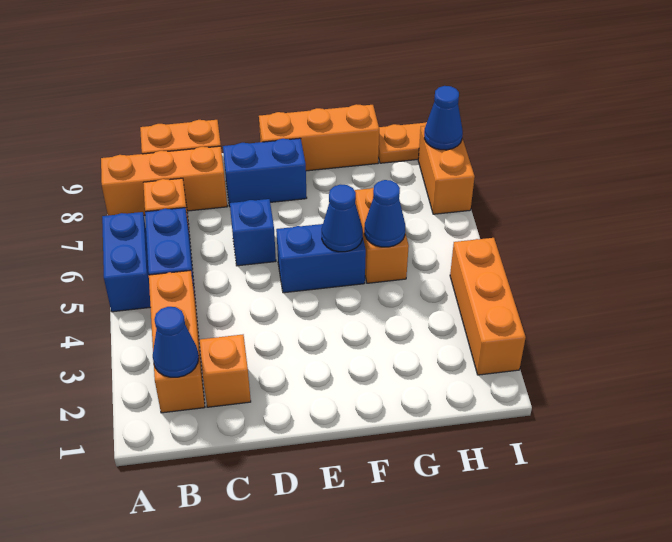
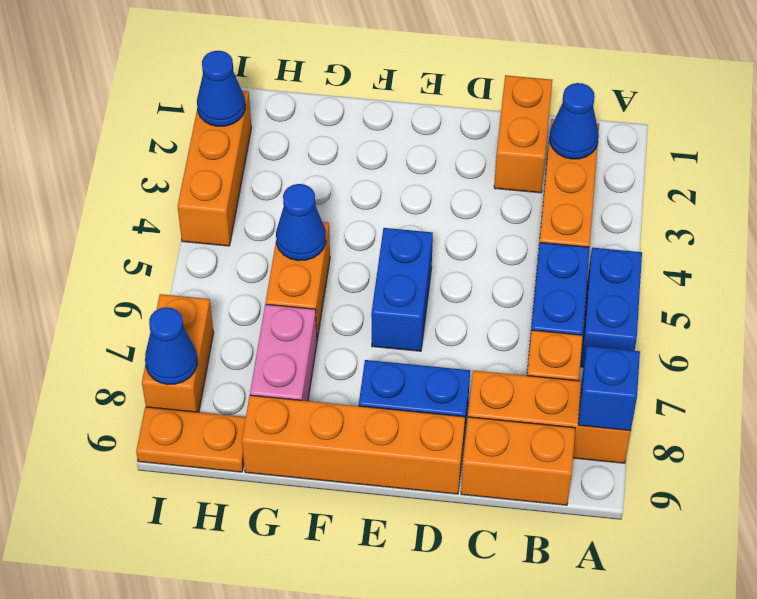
orange brick C2 level 1 -> orange brick C1:C2 level 1
blue brick D6 level 1 -> blue brick A8 level 2
blue brick E5:F5 level 1 -> blue brick E5:E6 level 1
orange brick E9:G9 level 1 -> orange brick D9:G9 level 1
blue cone F5 level 2 -> blue cone I2 level 2
none -> pink brick G7:G8 level 1

